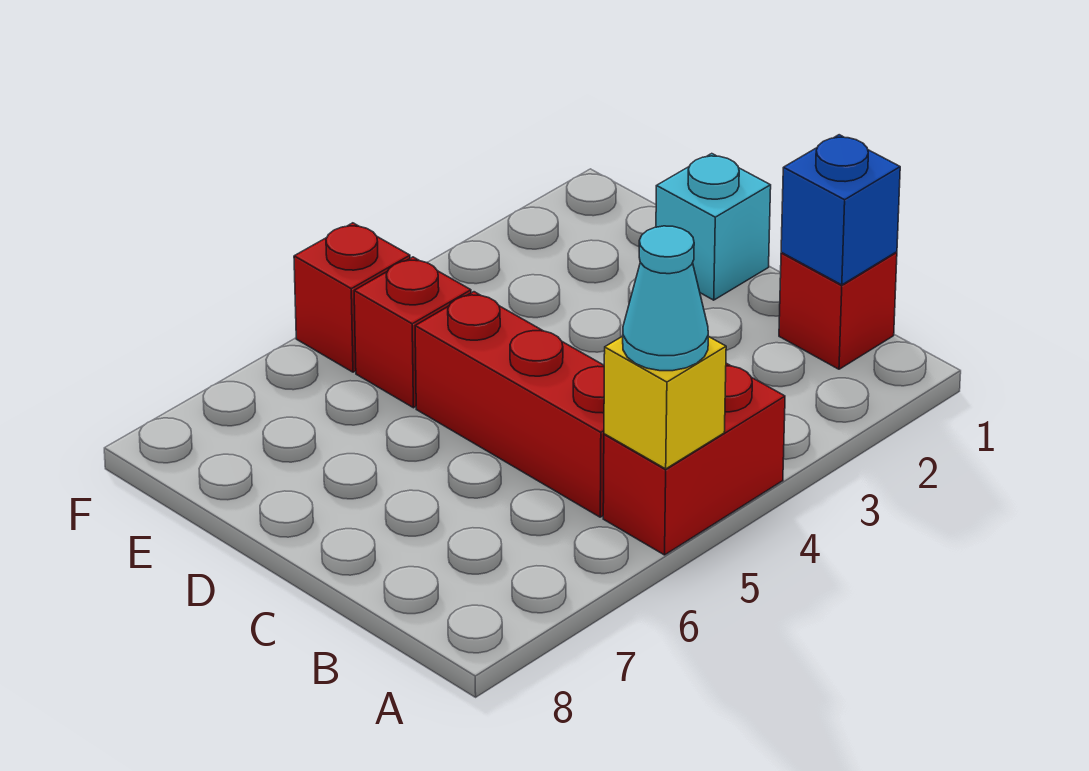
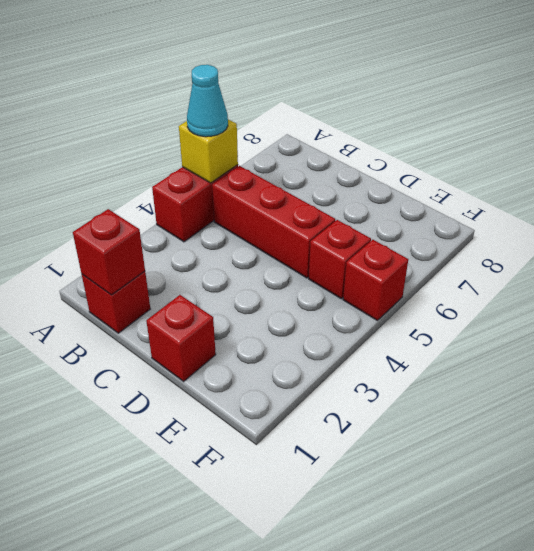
blue brick B1 level 2 -> red brick B1 level 2
cyan brick D1 level 1 -> red brick D1 level 1

